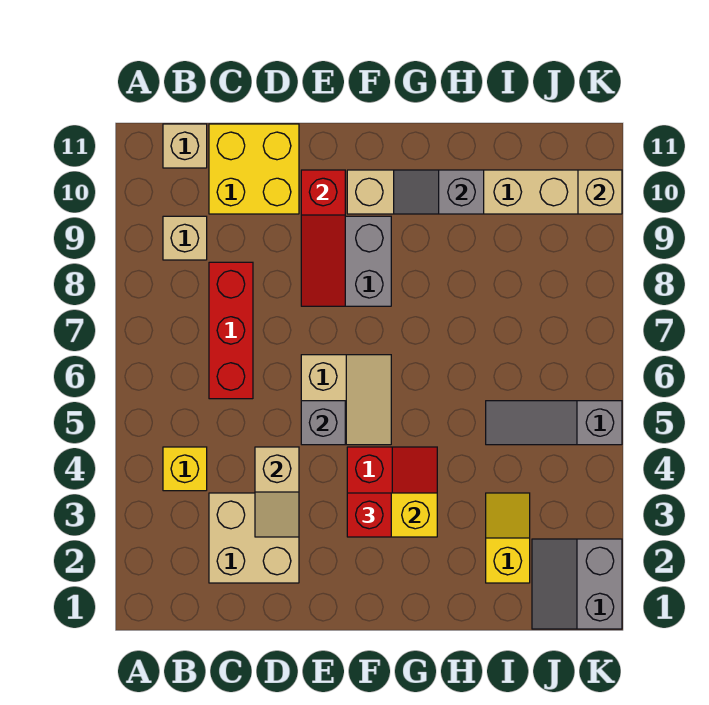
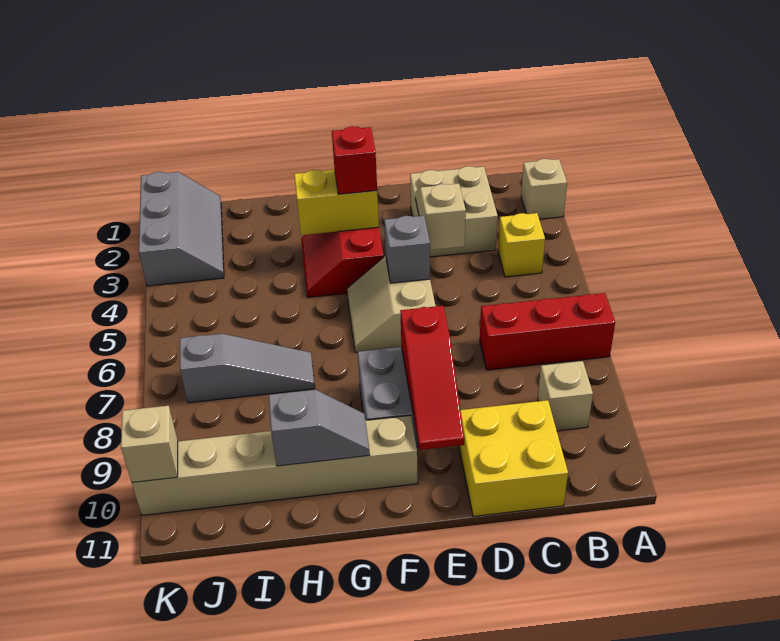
tan brick B11 level 1 -> tan brick A2 level 1
red brick C6:C8 level 1 -> red brick A7:C7 level 1
red slope E8:E10 level 2 top 10 -> red slope E8:E10 level 2 top 8
yellow slope I2:I3 level 1 top 2 -> none
grey slope I5:K5 level 1 top K -> grey slope H7:J7 level 1 top J
grey slope J1:K2 level 1 top K -> grey slope J1:K3 level 1 top K

